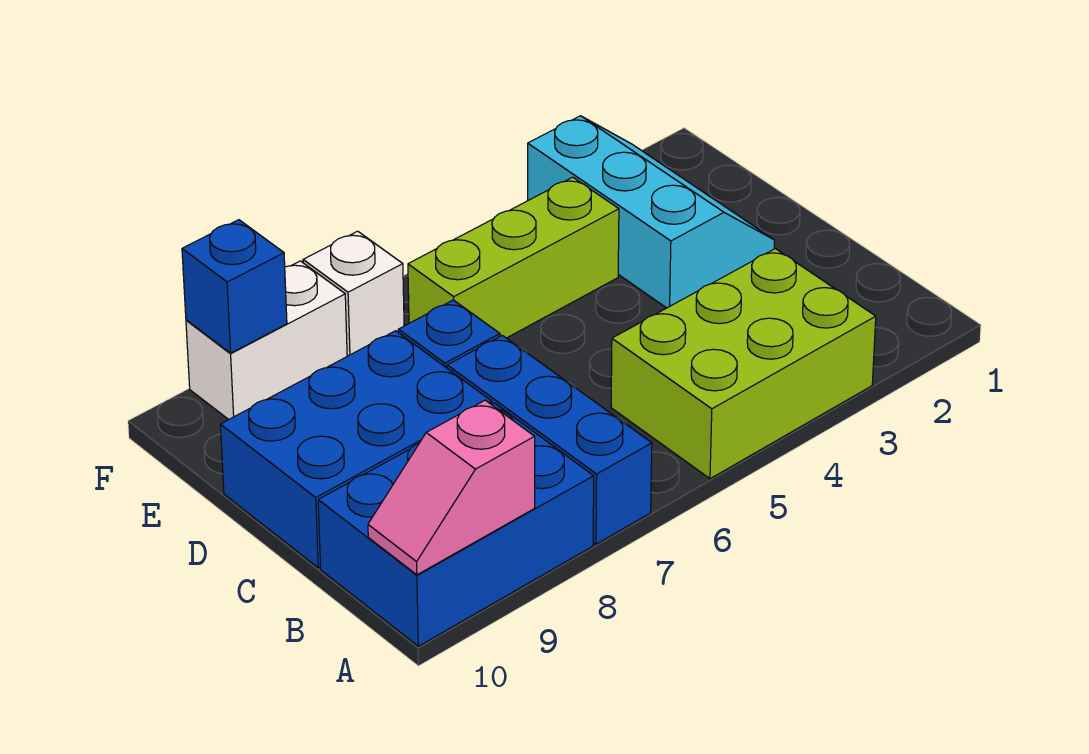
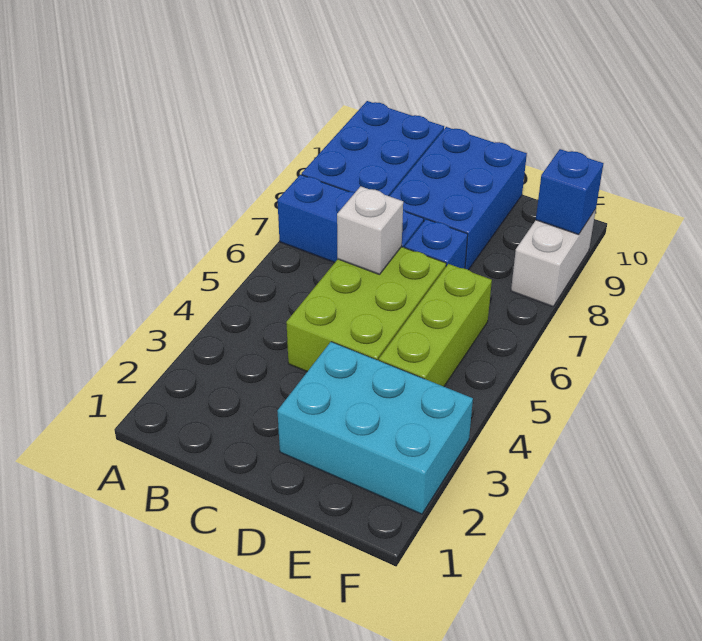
lime brick A3:B5 level 1 -> lime brick C4:D6 level 1
pink slope A9:A10 level 2 top 9 -> none
cyan slope D2:F3 level 1 top 3 -> cyan brick D2:F3 level 1
white brick F7 level 1 -> white brick C6 level 2

